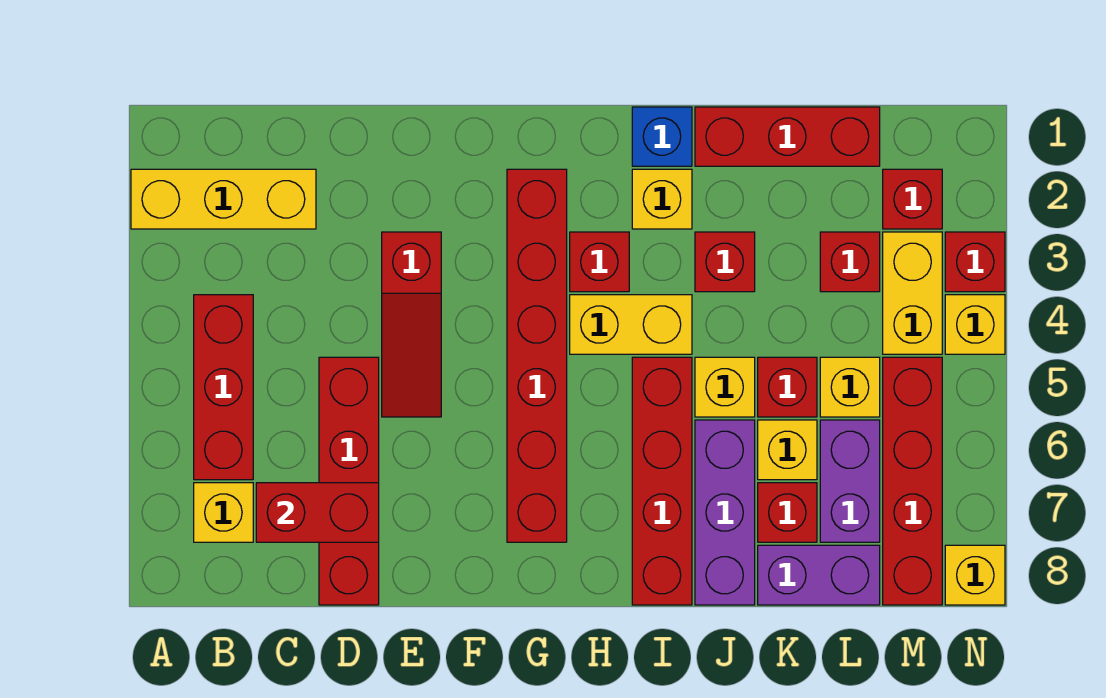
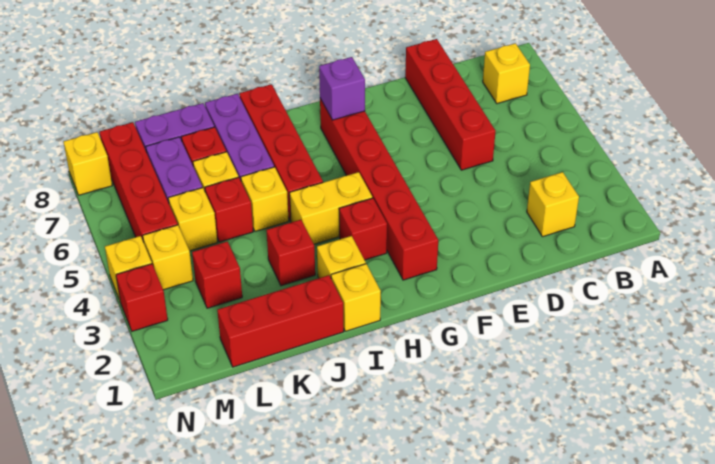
yellow brick A2:C2 level 1 -> yellow brick C2 level 1
red brick B4:B6 level 1 -> none
red brick C7:D7 level 2 -> none
red slope E3:E5 level 1 top 3 -> none
none -> purple brick G7 level 2
blue brick I1 level 1 -> yellow brick I1 level 1
red brick M2 level 1 -> none
yellow brick M3:M4 level 1 -> yellow brick M4 level 1

